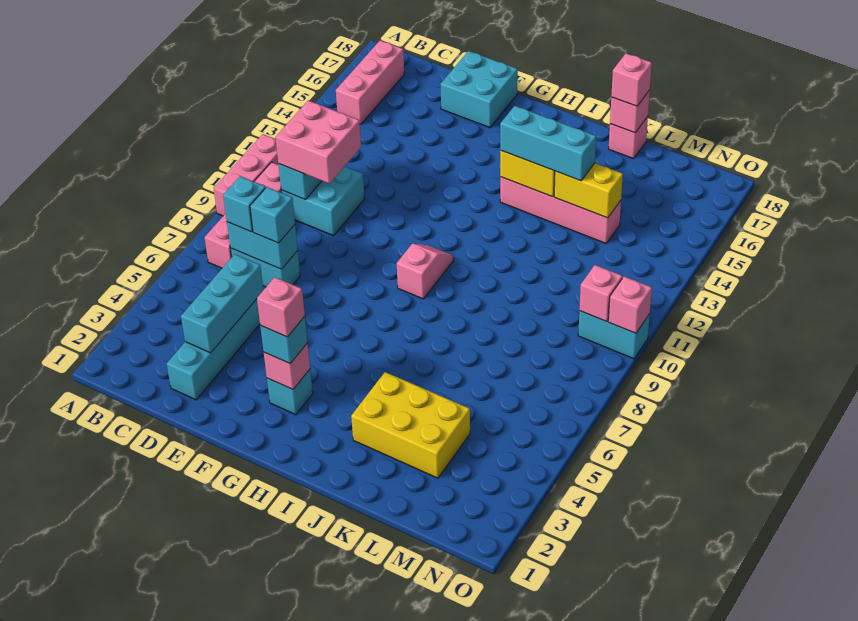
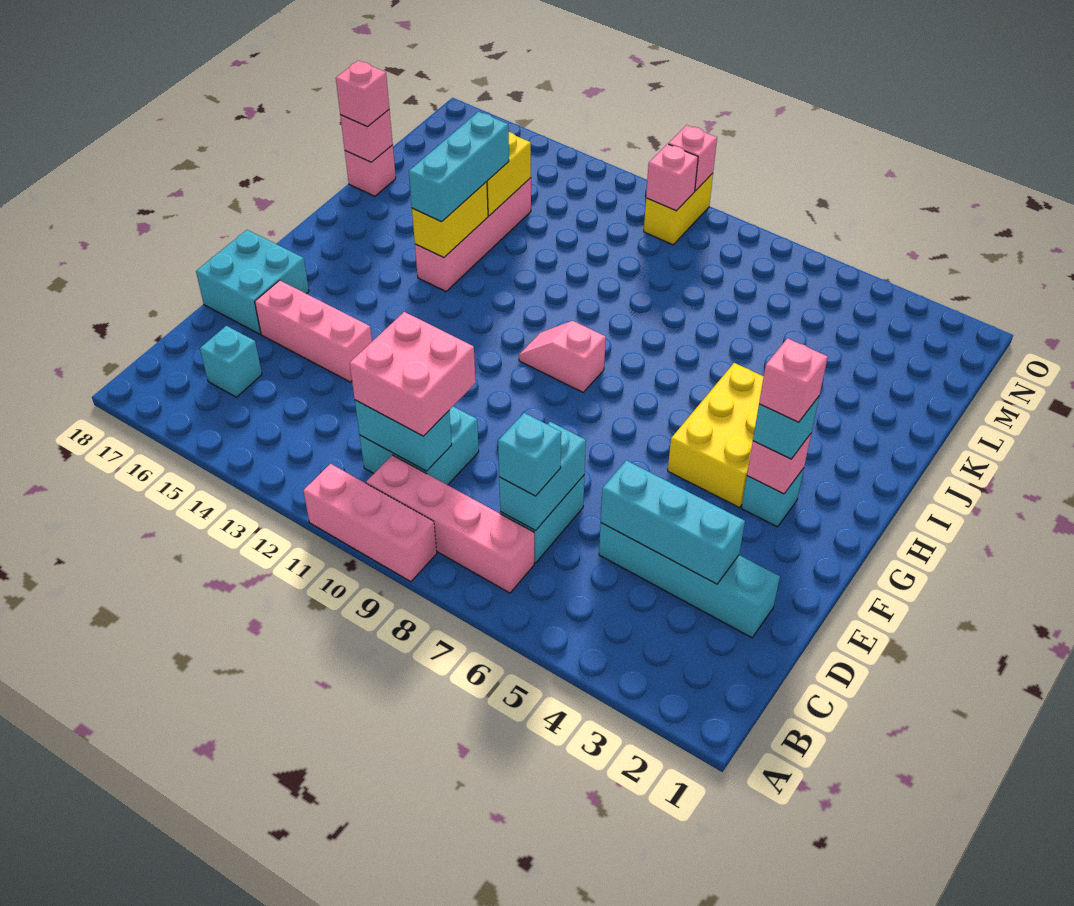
pink brick B15:B17 level 1 -> pink brick E14:E16 level 1
cyan brick D7 level 3 -> cyan brick C16 level 1
yellow brick J3:L4 level 1 -> yellow brick G4:I5 level 1
cyan brick N10:O10 level 1 -> yellow brick N10:O10 level 1

